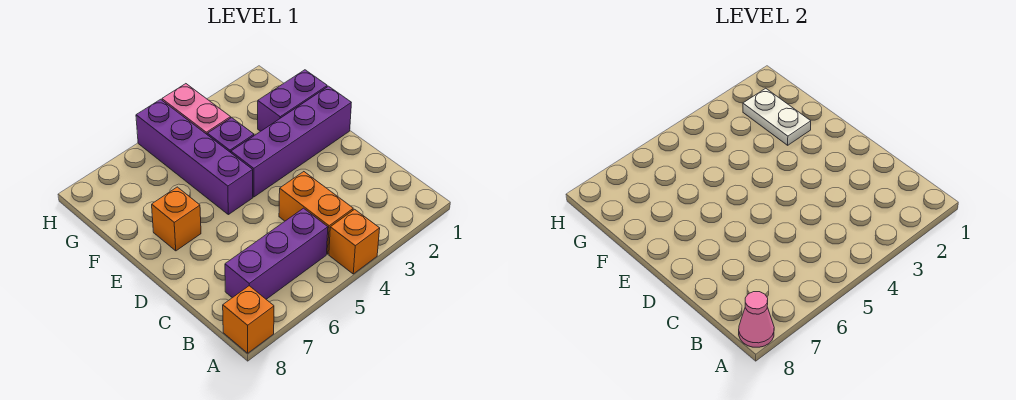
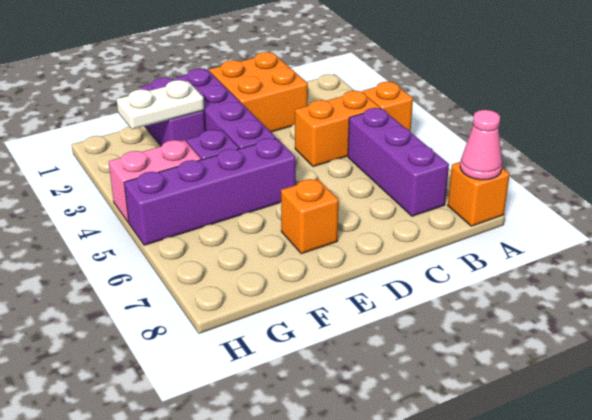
none -> orange brick C1:D2 level 1

